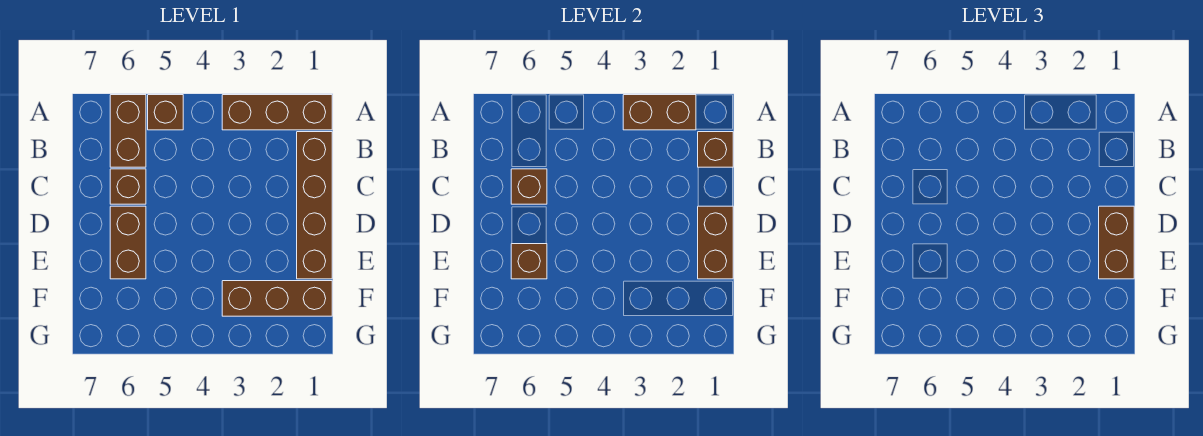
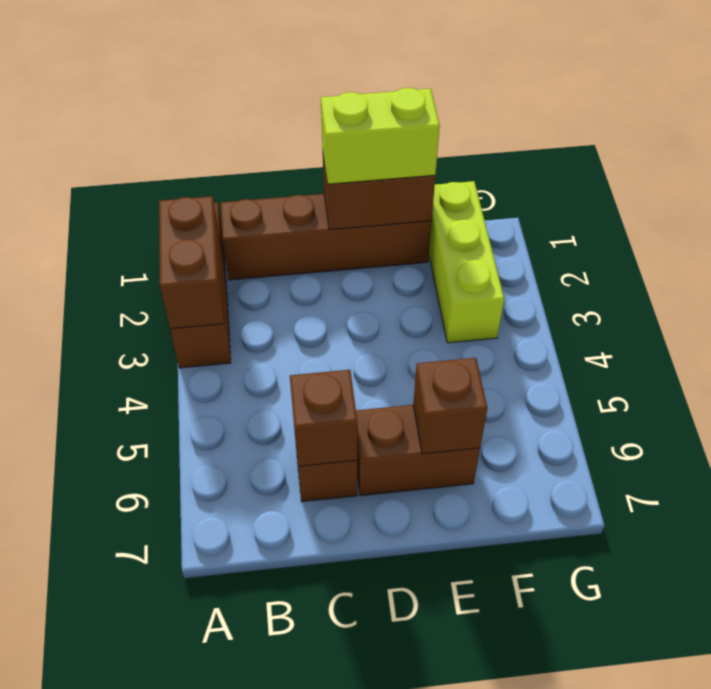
brown brick A5 level 1 -> none
brown brick A6:B6 level 1 -> none
brown brick B1 level 2 -> none
brown brick D1:E1 level 3 -> lime brick D1:E1 level 3
brown brick F1:F3 level 1 -> lime brick F1:F3 level 1

